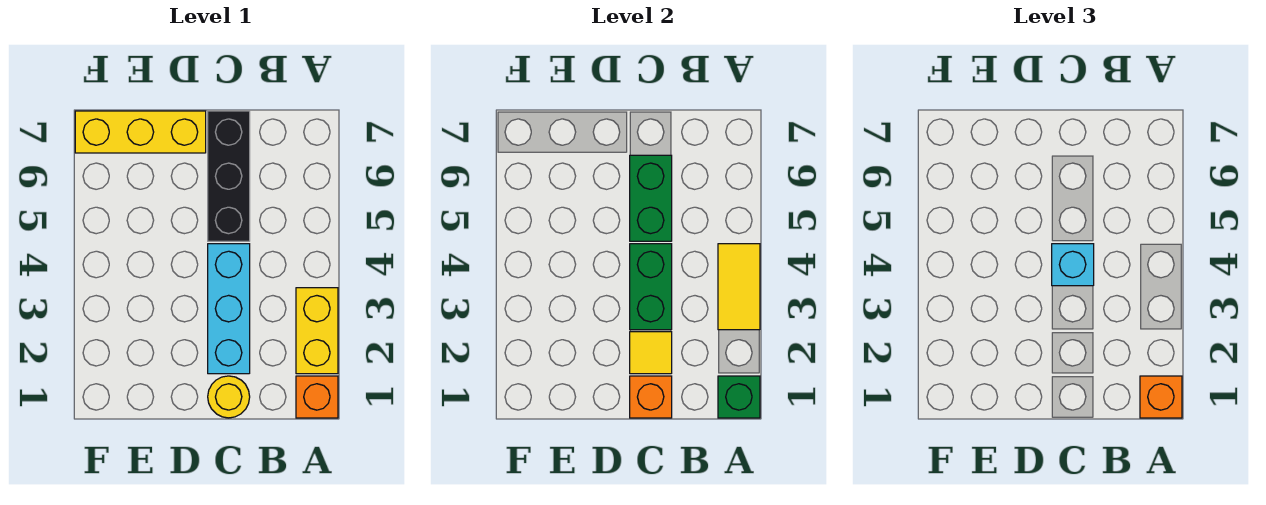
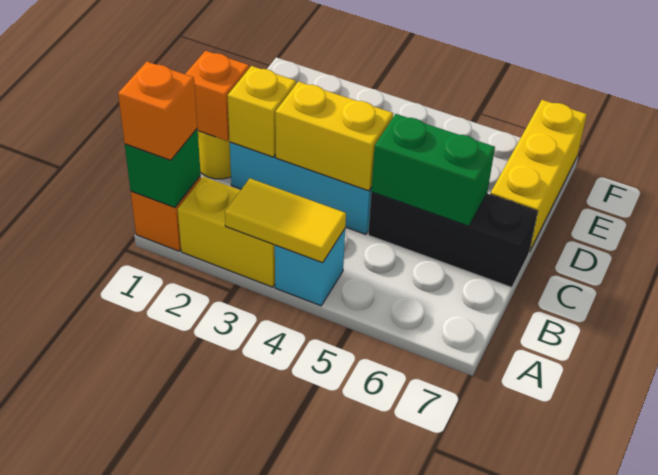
yellow tile C2 level 2 -> yellow brick C2 level 2
green brick C3:C4 level 2 -> yellow brick C3:C4 level 2
cyan brick C4 level 3 -> cyan brick A4 level 1

